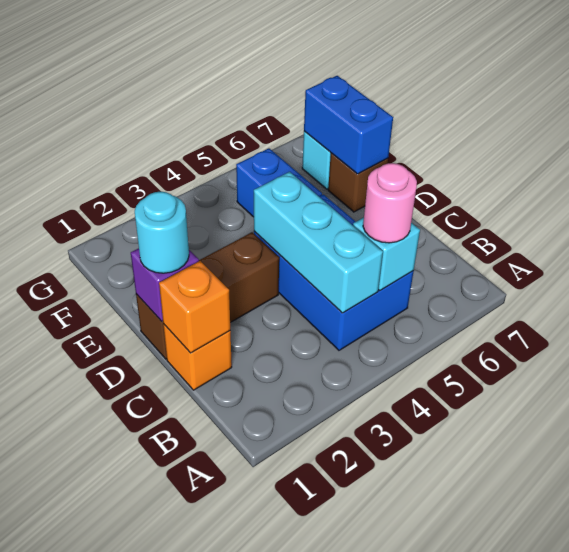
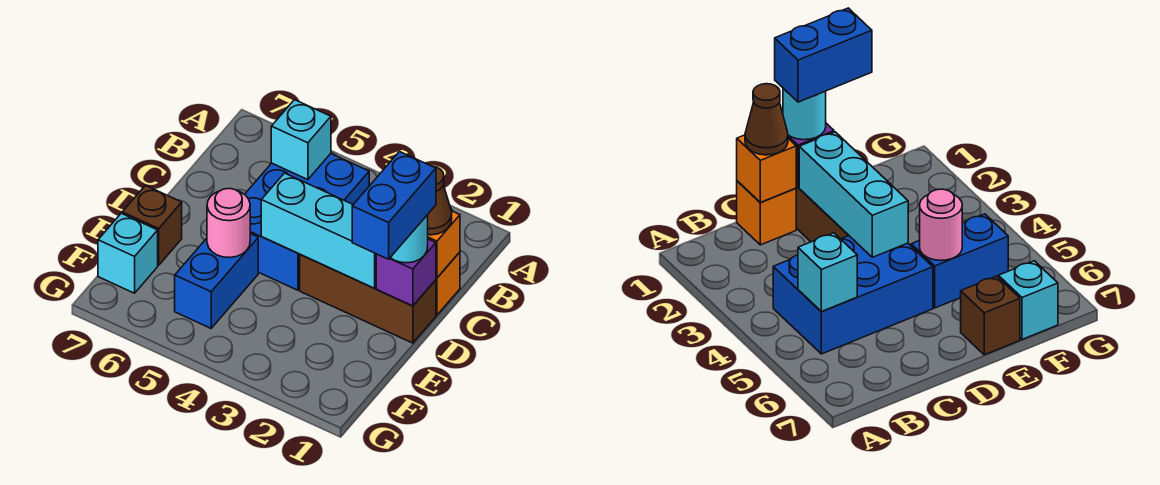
cyan brick B4:D4 level 2 -> cyan brick D2:D4 level 2
pink round brick B5 level 3 -> pink round brick E5 level 2
none -> brown cone C1 level 3
blue brick E7:F7 level 2 -> blue brick D1:E1 level 4

